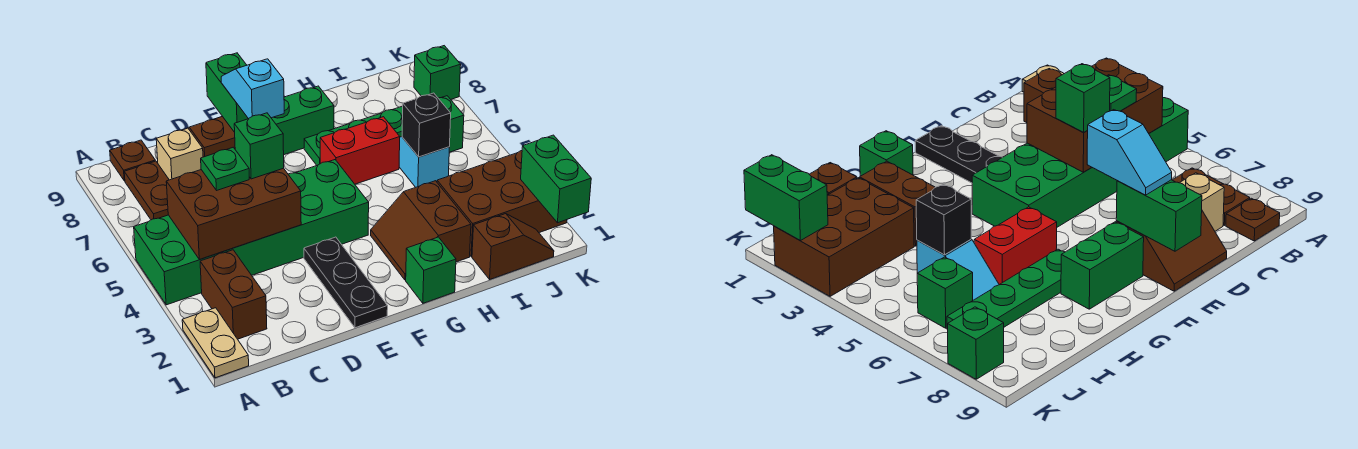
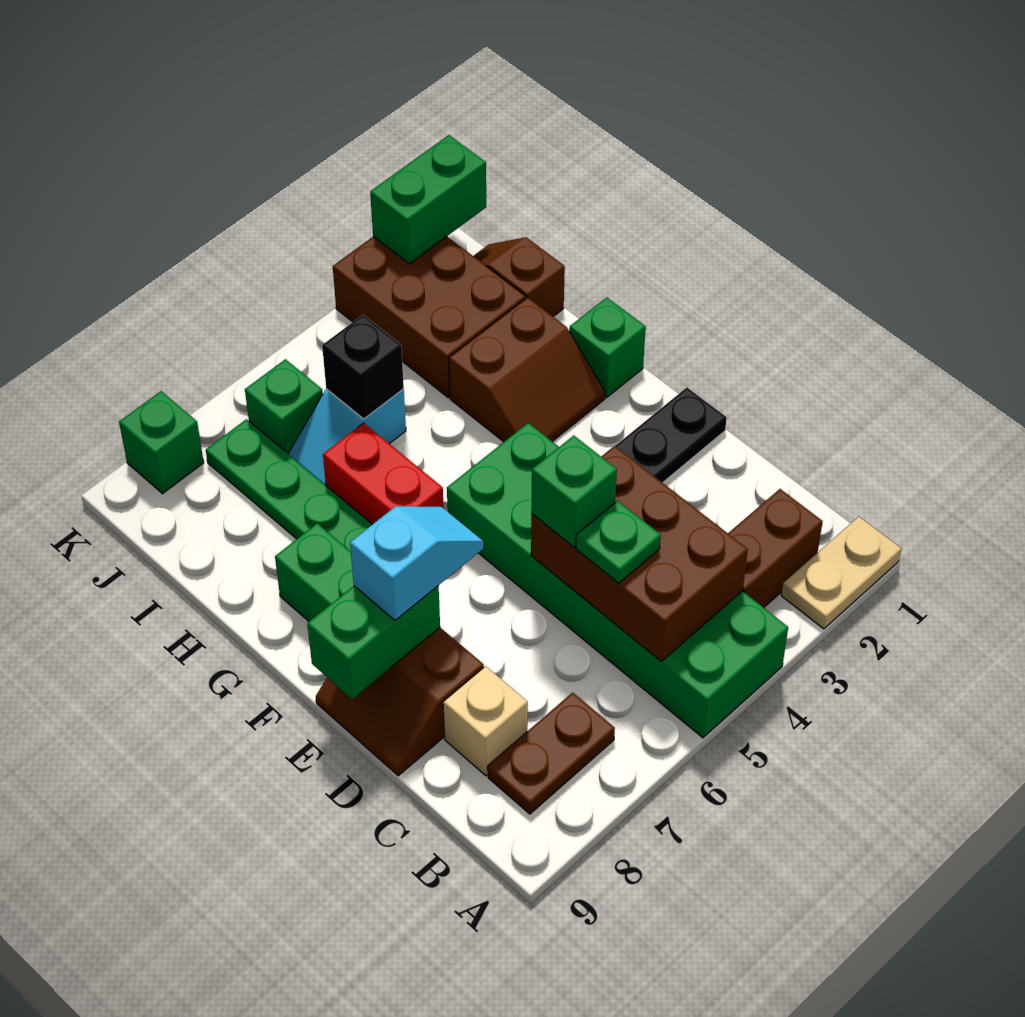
brown plate B9 level 1 -> none
cyan slope E7:E8 level 3 top 7 -> cyan slope E7:E8 level 3 top 8

